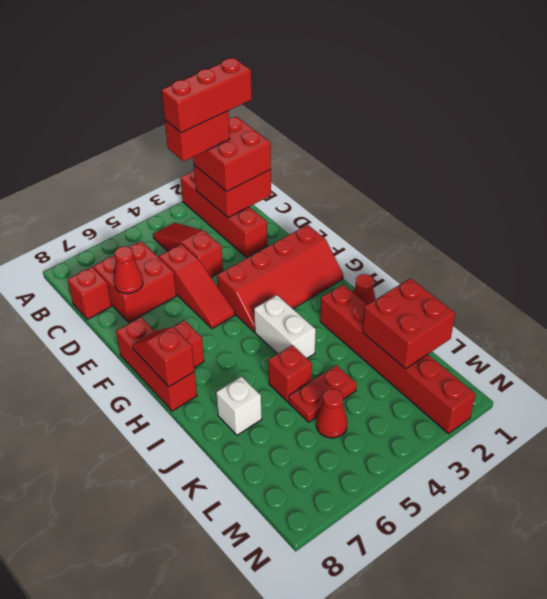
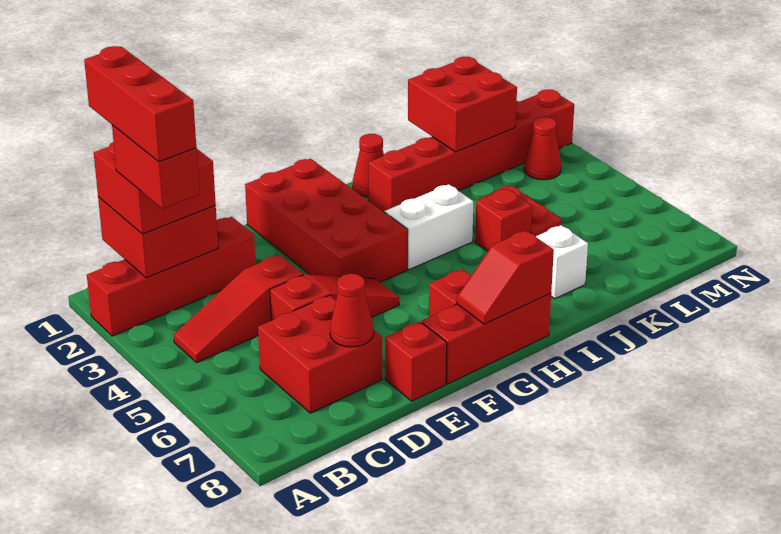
red brick C8 level 1 -> red brick E8 level 1
red slope F1:G4 level 1 top F -> red brick F1:G4 level 1
red cone L5 level 1 -> red cone M3 level 1

